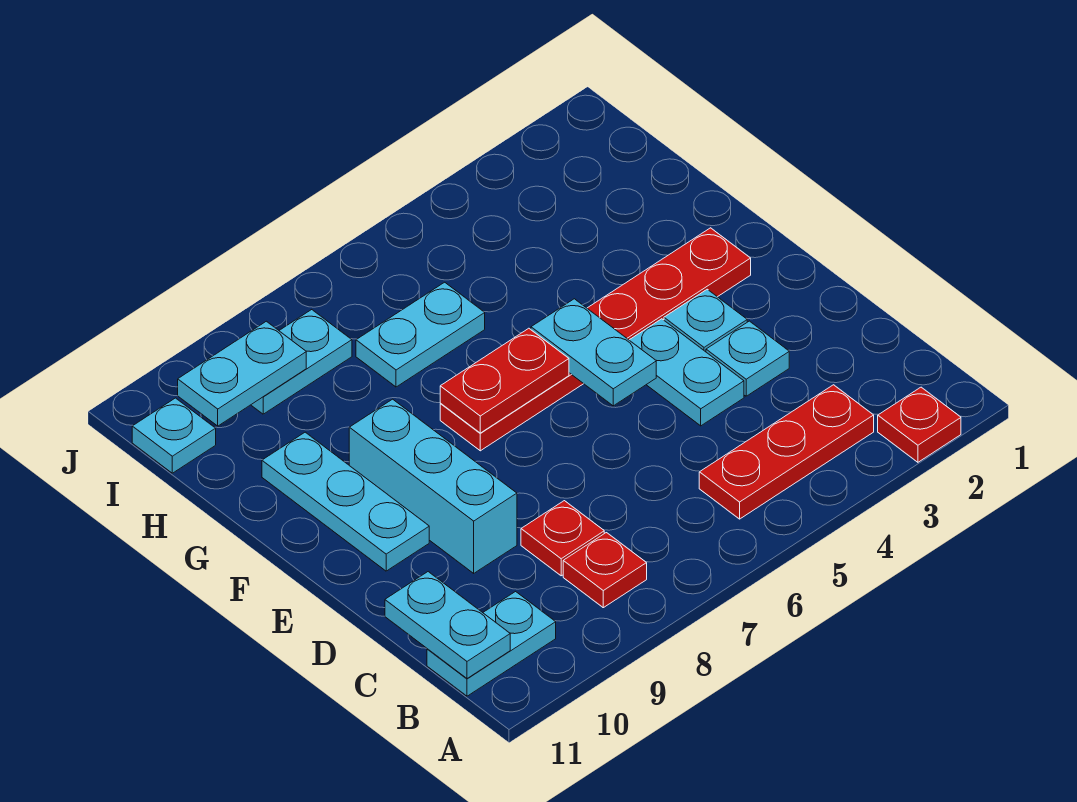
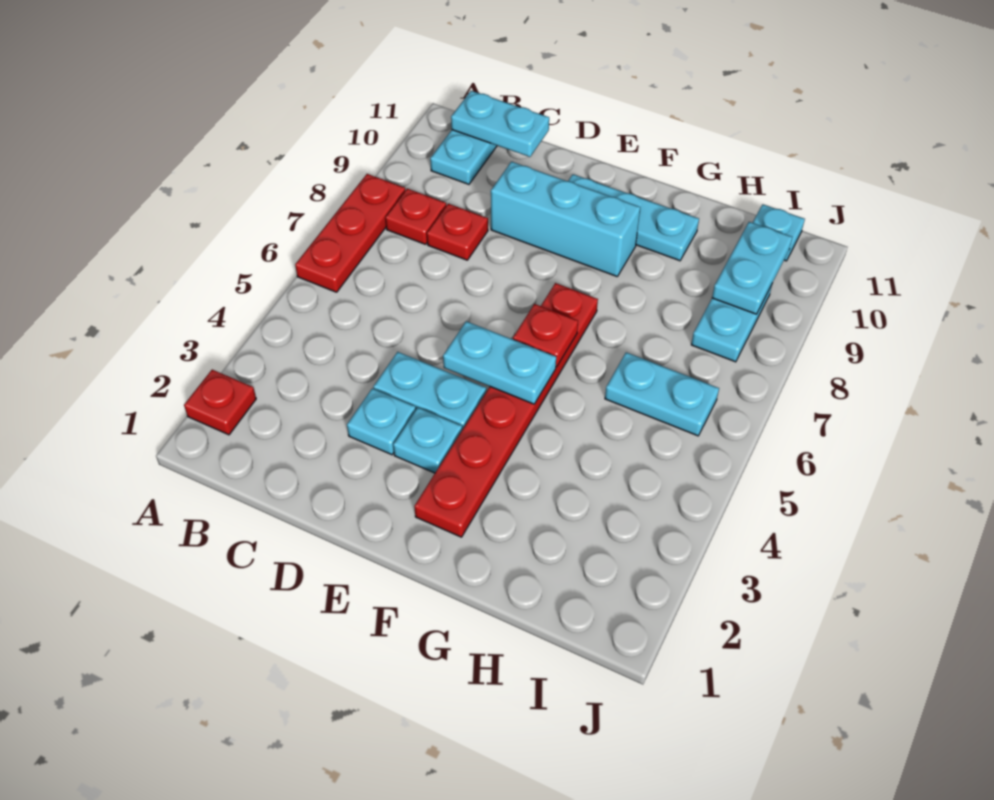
red plate B3:B5 level 1 -> red plate A6:A8 level 1
red plate F6:F7 level 2 -> red plate F6 level 2
cyan plate H6:H7 level 1 -> cyan plate H6:I6 level 1

